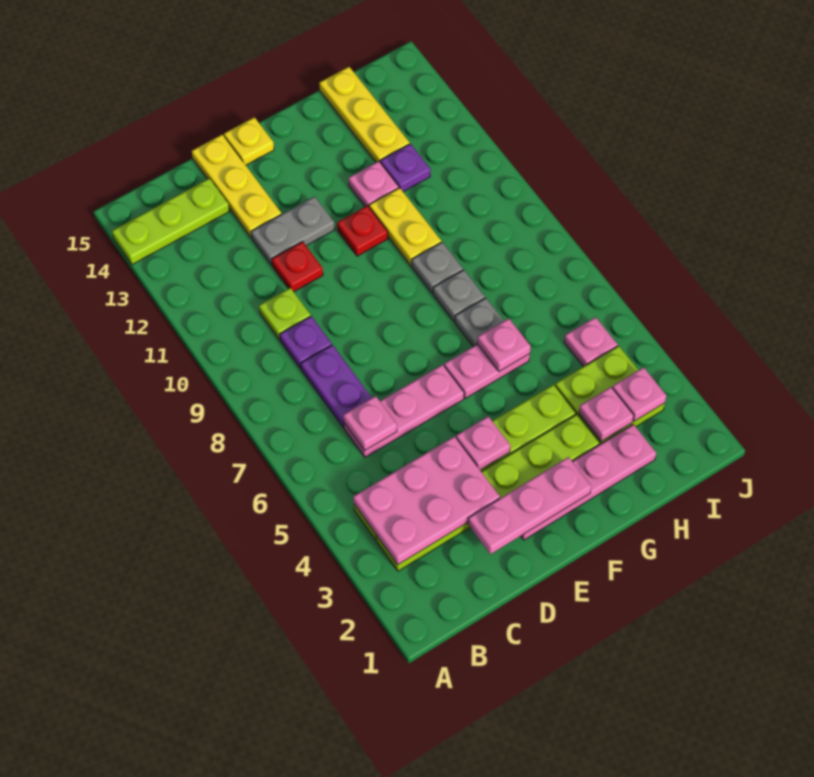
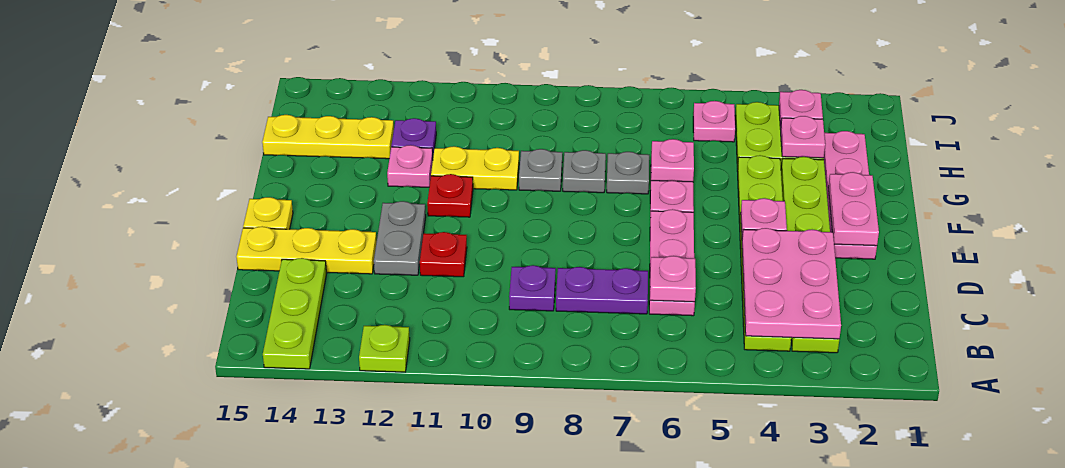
lime plate C10 level 1 -> lime plate A12 level 1
pink plate D2:F2 level 2 -> pink plate E2:F2 level 2

